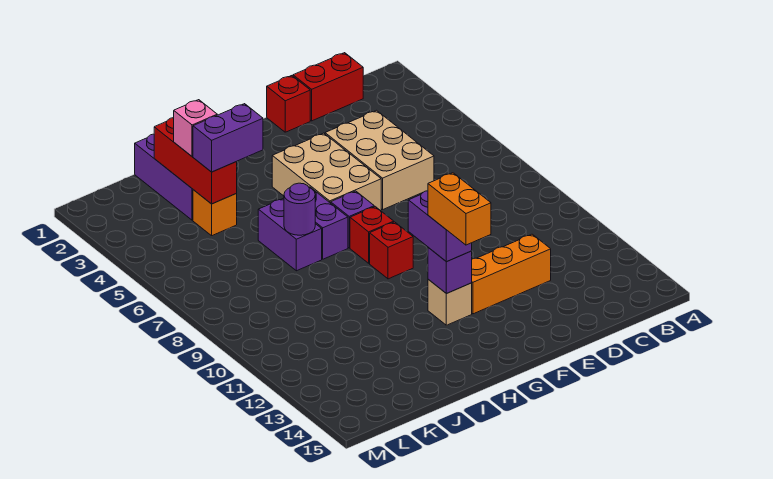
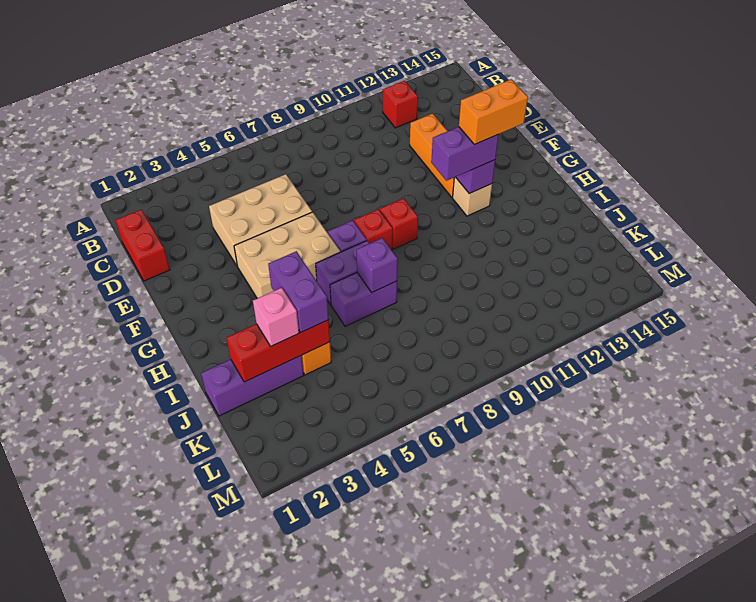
red brick E1 level 1 -> red brick B12 level 1
purple round brick I7 level 2 -> purple brick I7 level 2

